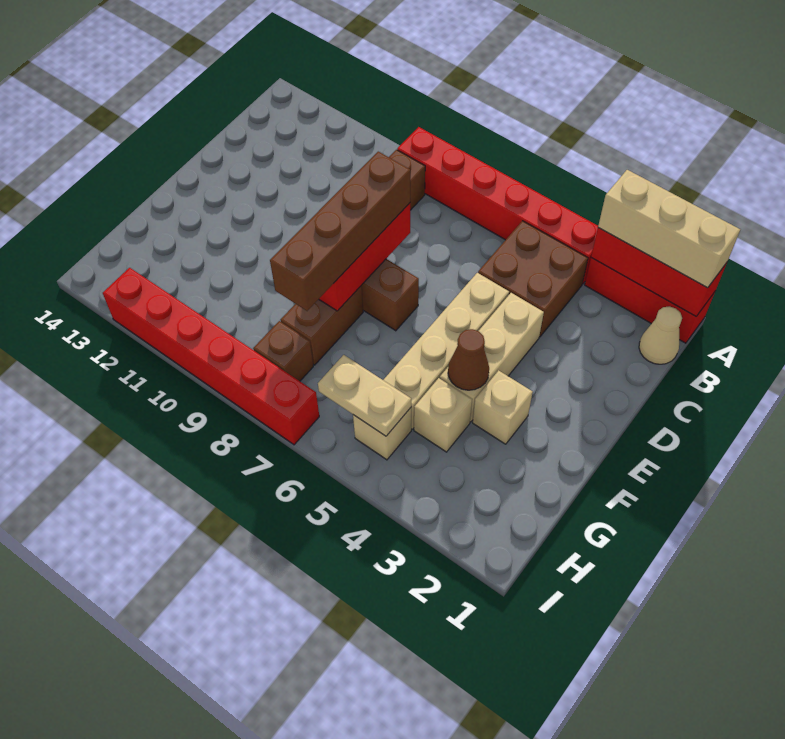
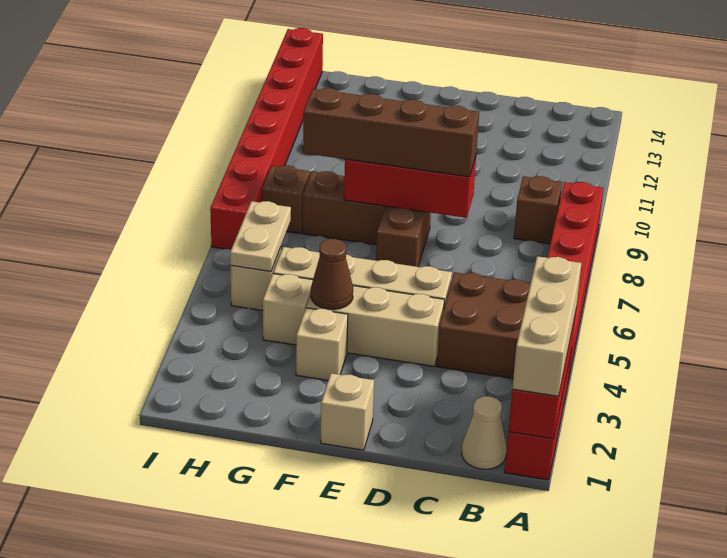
none -> tan brick E1 level 1
red brick I7:I12 level 1 -> red brick I7:I14 level 1

